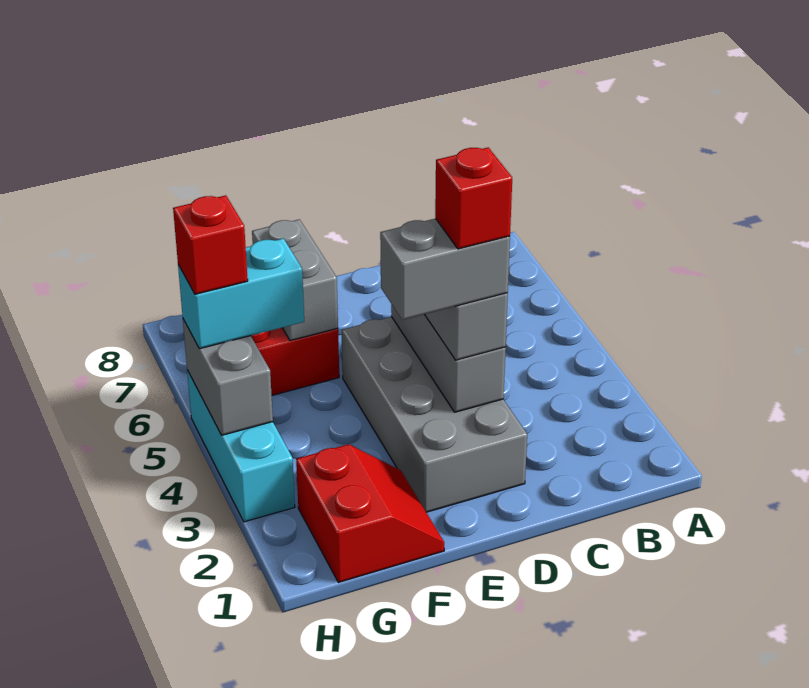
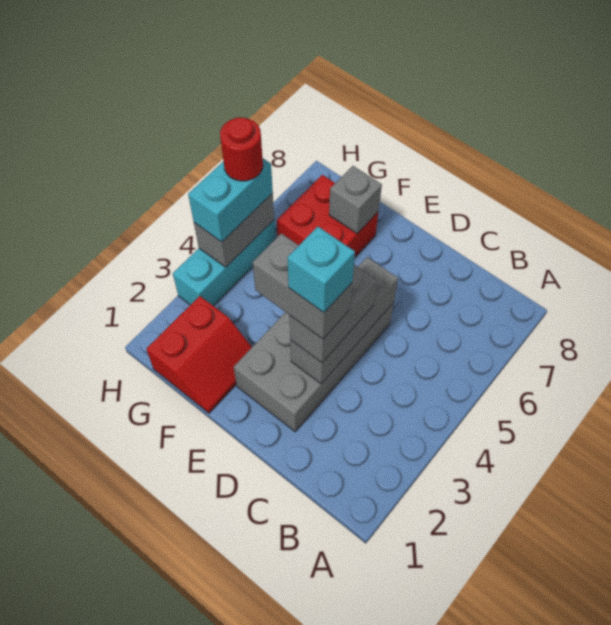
red brick D3 level 5 -> cyan brick D3 level 5
grey brick F6:F7 level 2 -> grey brick F7 level 2
cyan brick G5:H5 level 3 -> cyan brick H4:H5 level 3
red brick H5 level 4 -> red round brick H5 level 4

